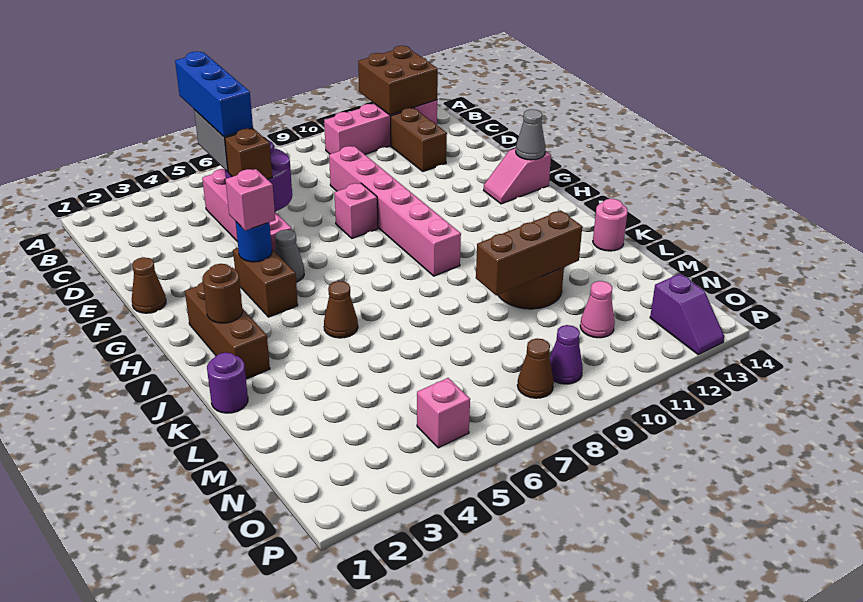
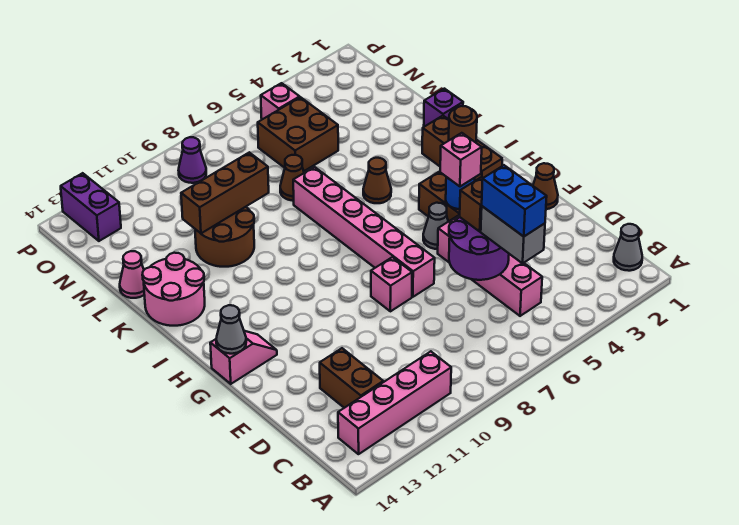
brown brick A12:B13 level 2 -> brown brick M5:N6 level 1
none -> grey cone B1 level 1
blue brick B5:D5 level 4 -> blue brick C5:D5 level 4
pink brick D9:I9 level 1 -> pink brick F7:K7 level 1
purple round brick K1 level 1 -> purple brick K1 level 1
pink round brick K14 level 1 -> pink round brick J13:K14 level 1
pink cone N11 level 1 -> pink cone L14 level 1
brown cone O8 level 1 -> brown cone L7 level 1
purple slope O13:P13 level 1 top O -> purple brick O13:P13 level 1

